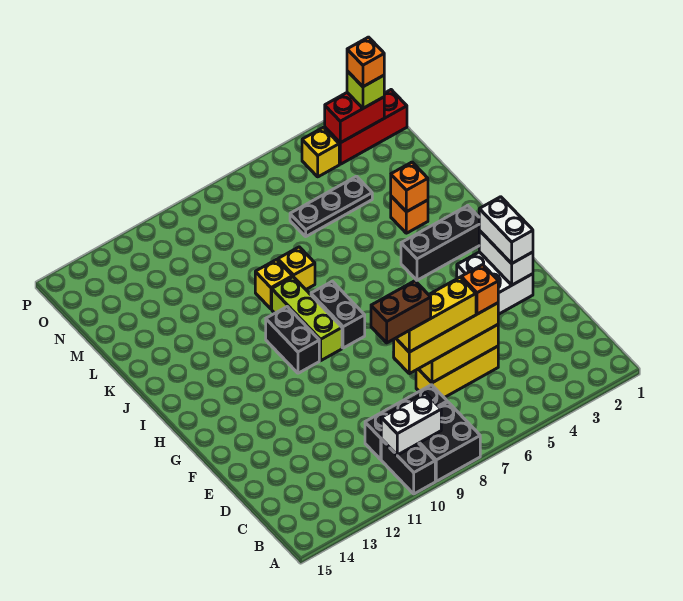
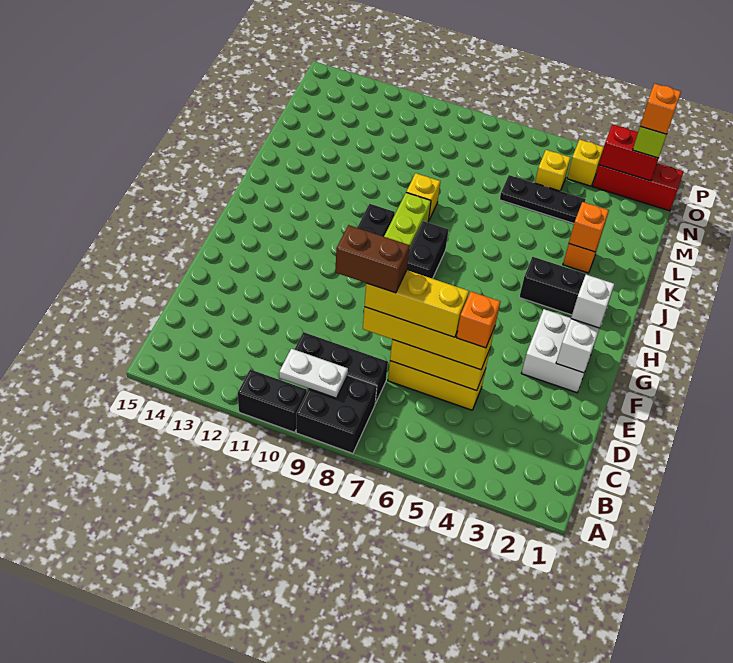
black brick A10:B10 level 1 -> black brick A10:A11 level 1
white brick B9:B10 level 2 -> white plate B9:B10 level 2
white brick F2:G2 level 3 -> white brick G2 level 3
yellow brick K8 level 1 -> yellow brick N5 level 1

